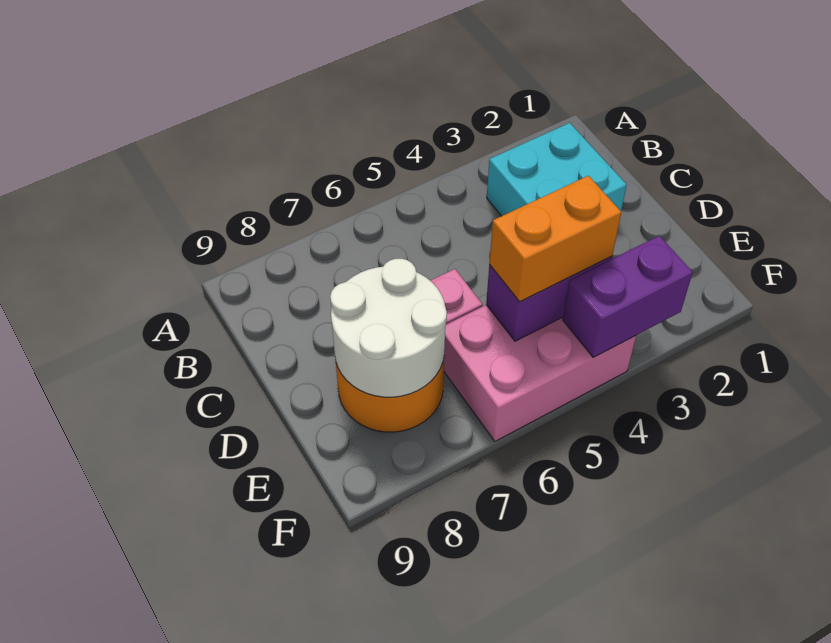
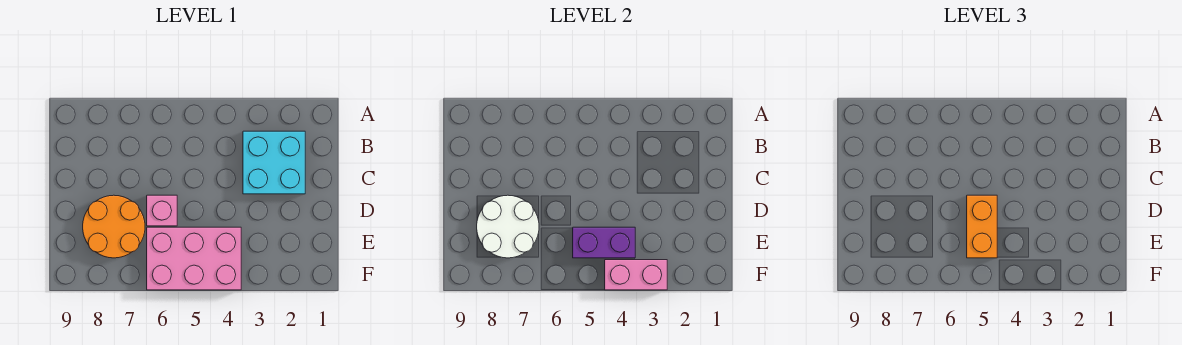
orange brick E4:E5 level 3 -> orange brick D5:E5 level 3
purple brick F3:F4 level 2 -> pink brick F3:F4 level 2

